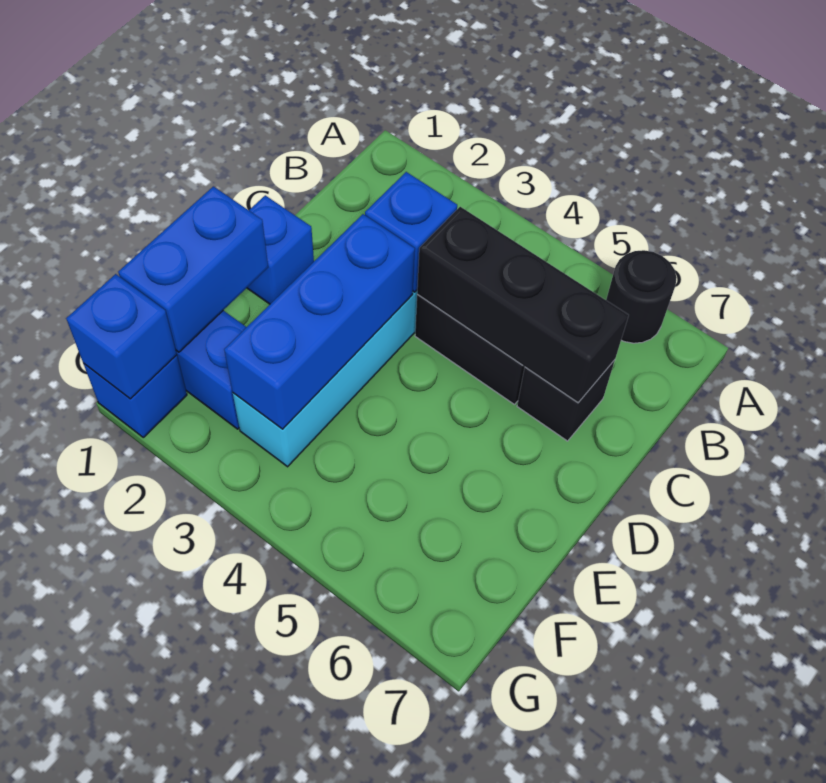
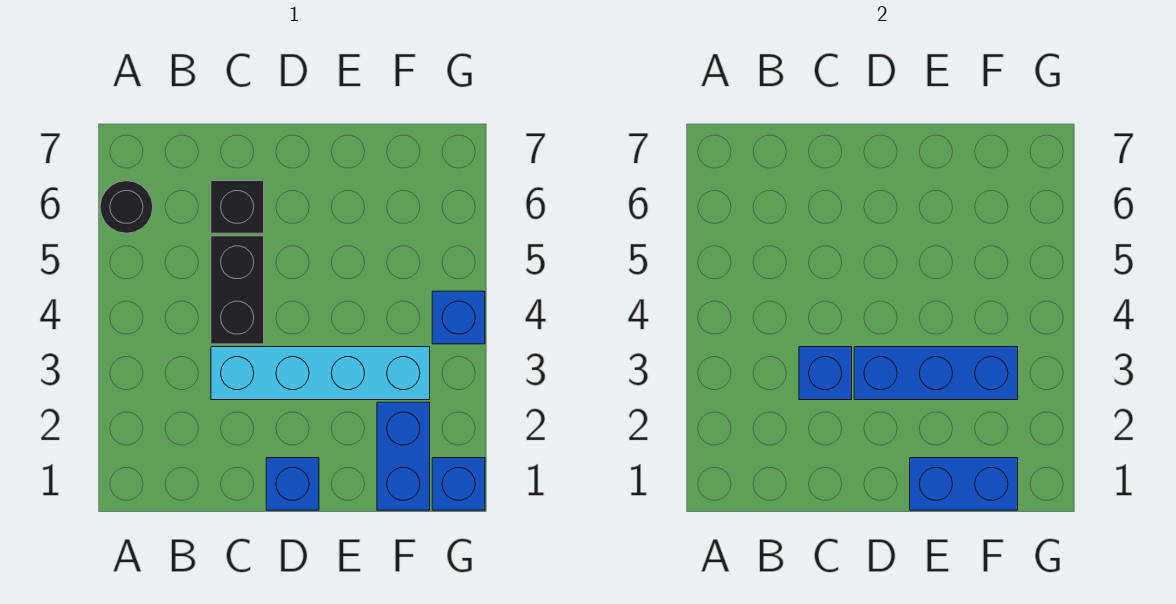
black brick C4:C6 level 2 -> none
blue brick G1 level 2 -> blue brick G4 level 1

